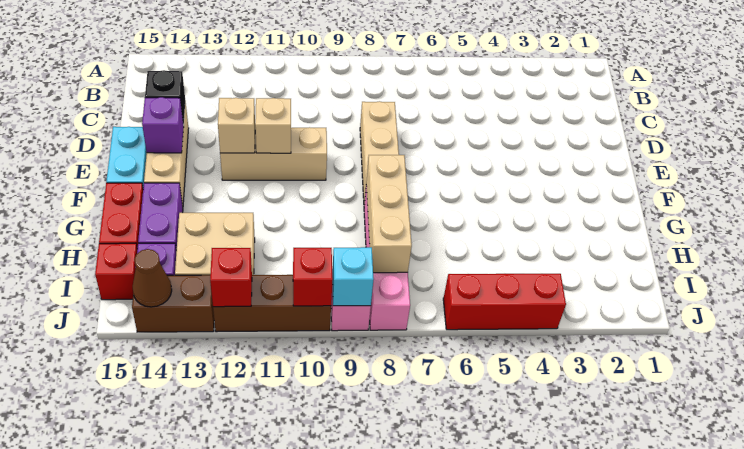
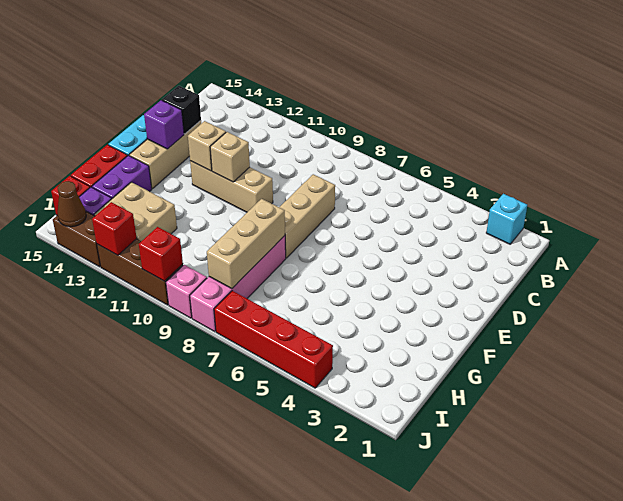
red brick J4:J6 level 1 -> red brick J4:J7 level 1
cyan brick J9 level 2 -> cyan brick A2 level 1

